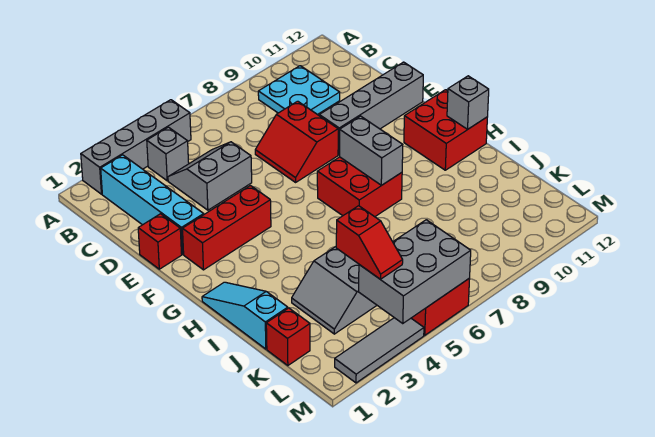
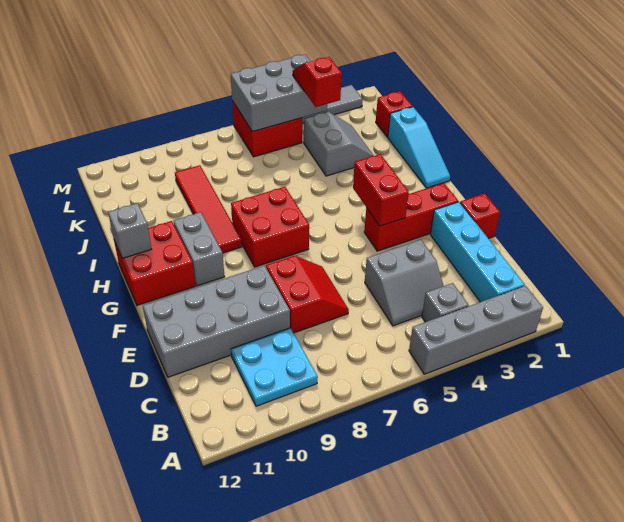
grey brick E9:E12 level 1 -> grey brick D9:E12 level 1
none -> red brick F4:G4 level 2
grey brick G8:H8 level 2 -> grey brick G10:H10 level 1
none -> red tile H9:K9 level 1

